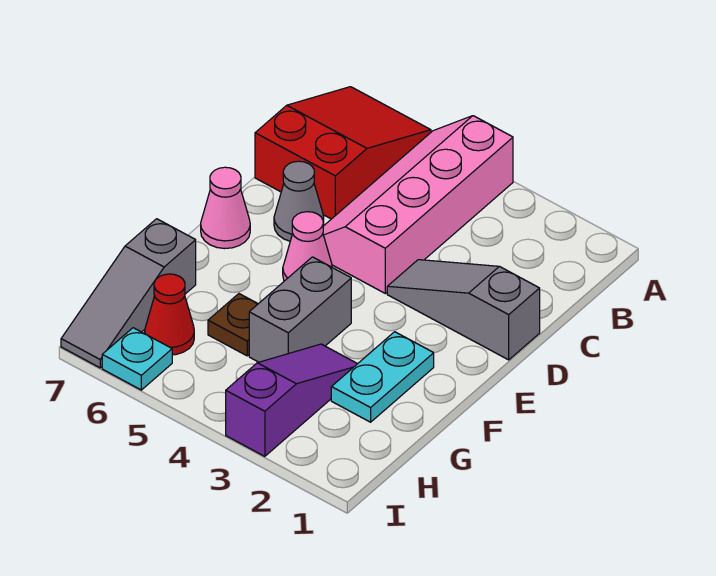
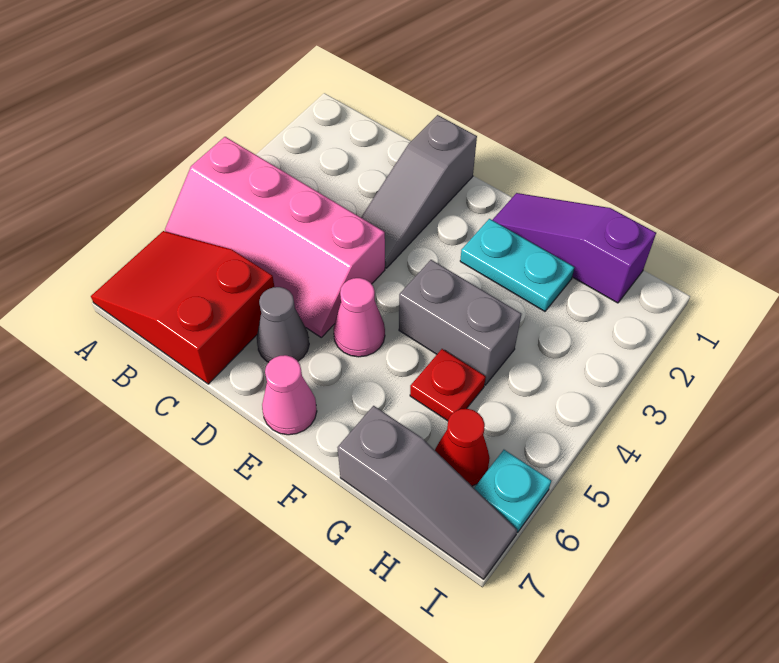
purple slope G3:I3 level 1 top I -> purple slope F1:H1 level 1 top H
brown plate G5 level 1 -> red plate G5 level 1

